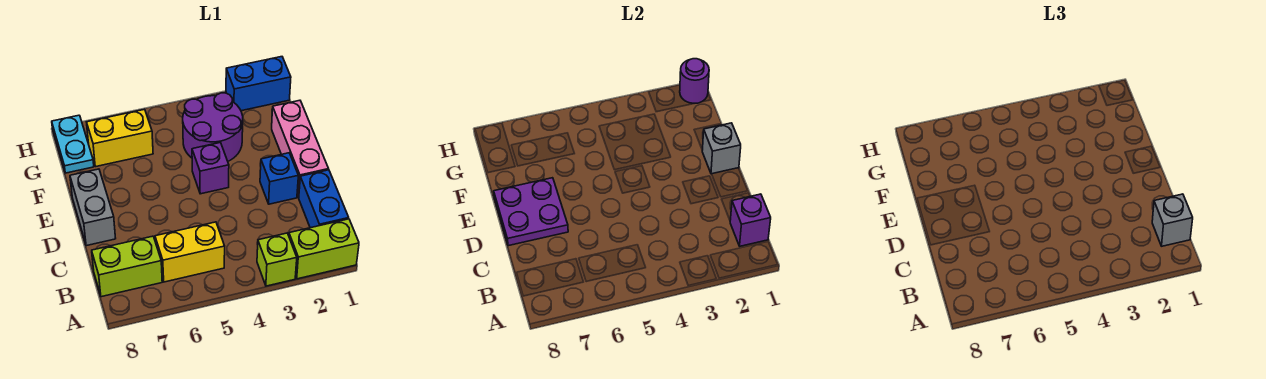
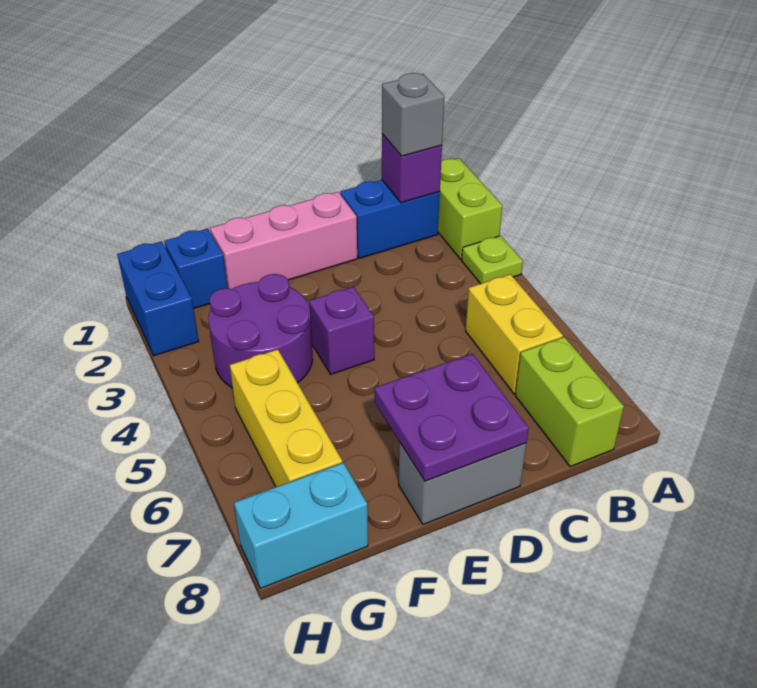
lime brick A3 level 1 -> lime plate A3 level 1
blue brick D2 level 1 -> blue brick G1 level 1
grey brick E1 level 2 -> none
yellow brick G6:G7 level 1 -> yellow brick G5:G7 level 1
cyan plate G8:H8 level 1 -> cyan brick G8:H8 level 1
purple round brick H1 level 2 -> none

